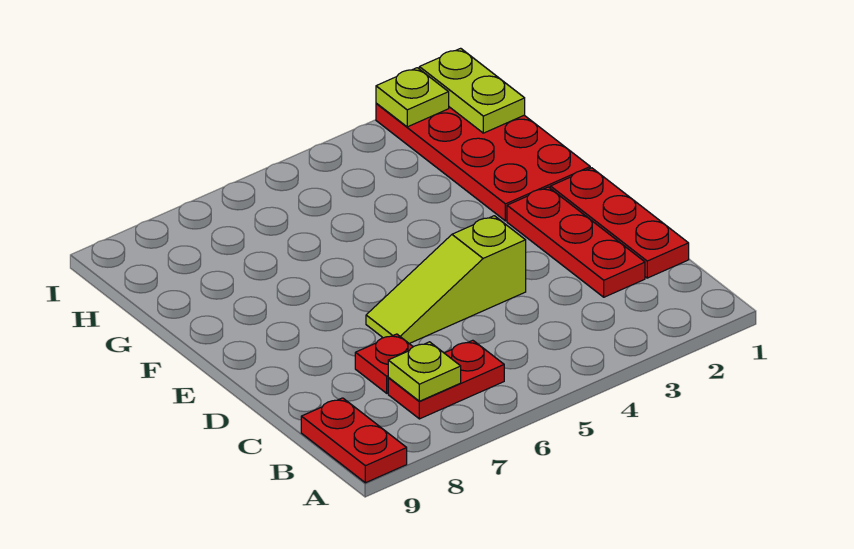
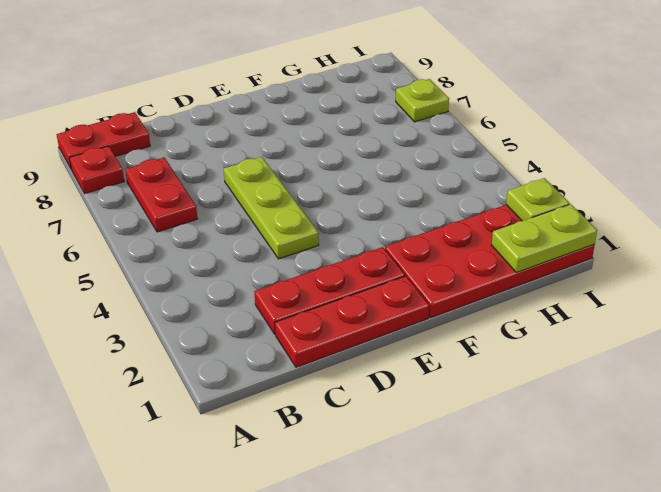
lime plate B7 level 2 -> lime plate I7 level 1
red plate C7 level 1 -> red plate A8 level 1
lime slope D4:D6 level 1 top 4 -> lime plate D4:D6 level 1

